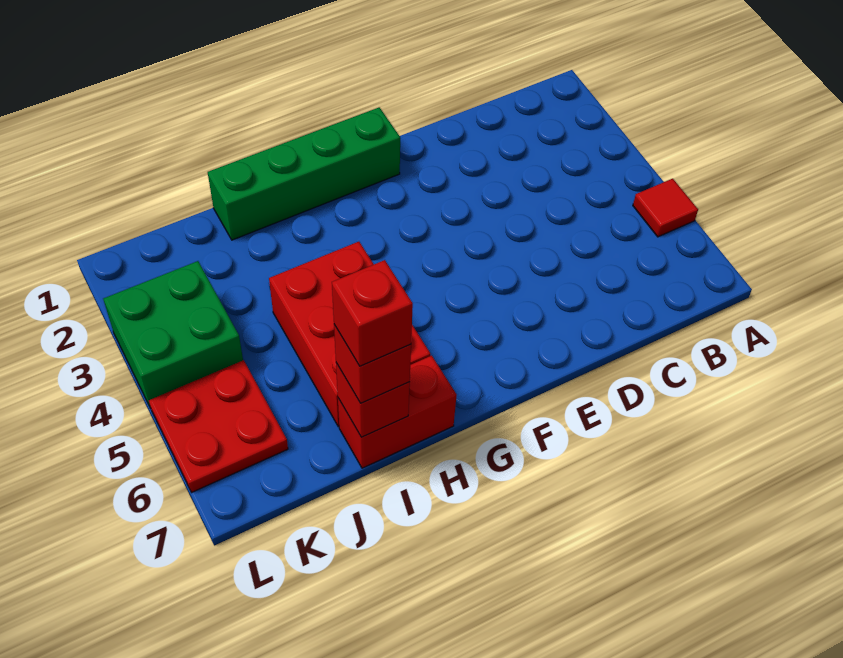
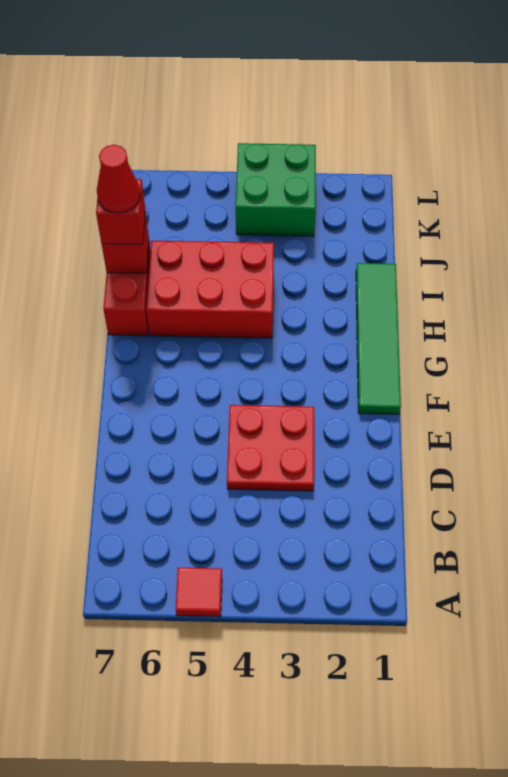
green brick F1:I1 level 1 -> green tile F1:I1 level 1
red brick I7 level 4 -> red cone I7 level 4
red plate K5:L6 level 1 -> red plate D3:E4 level 1

